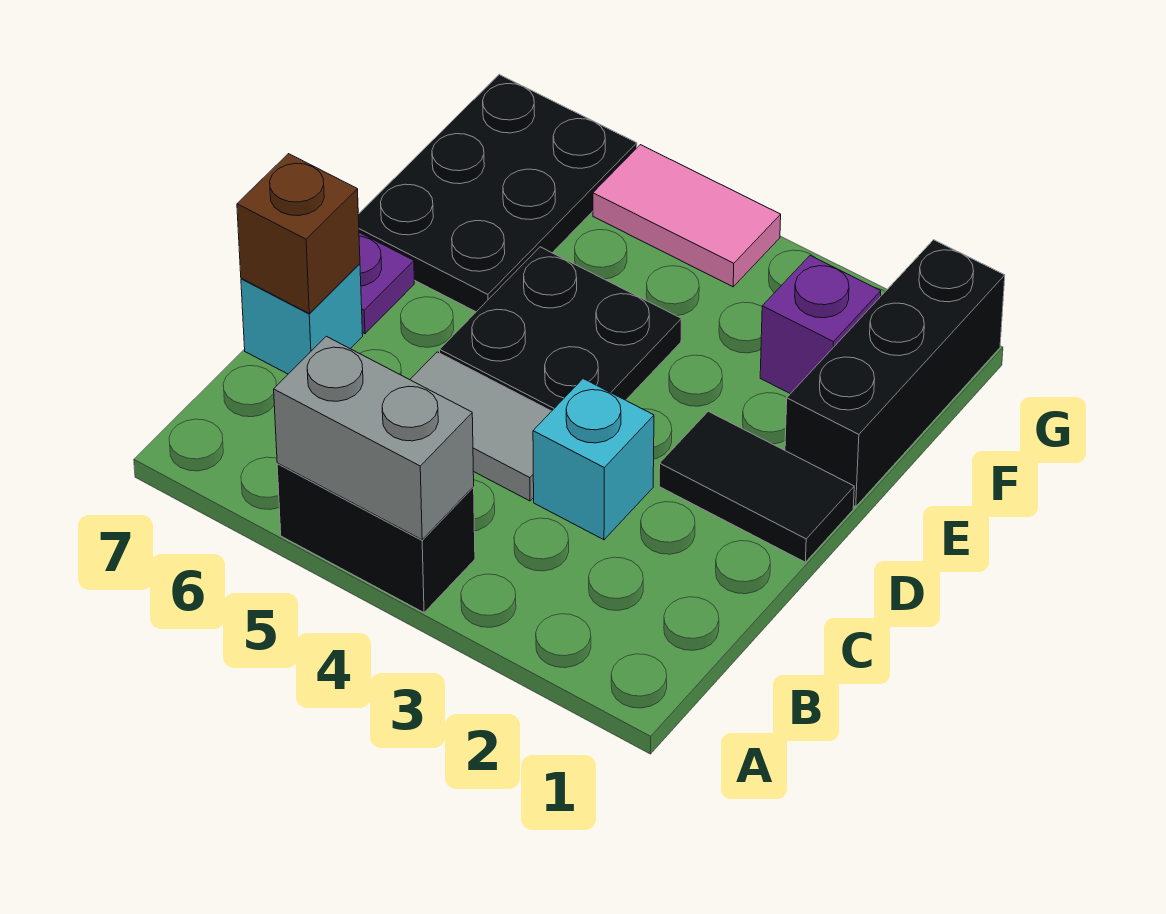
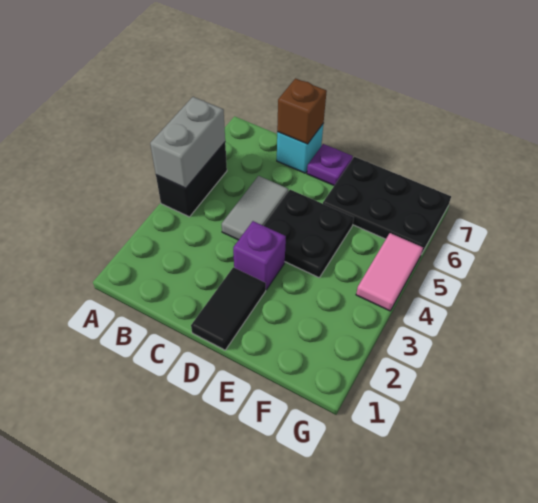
cyan brick C3 level 1 -> none
black brick E1:G1 level 1 -> none
purple brick F2 level 1 -> purple brick D3 level 1

